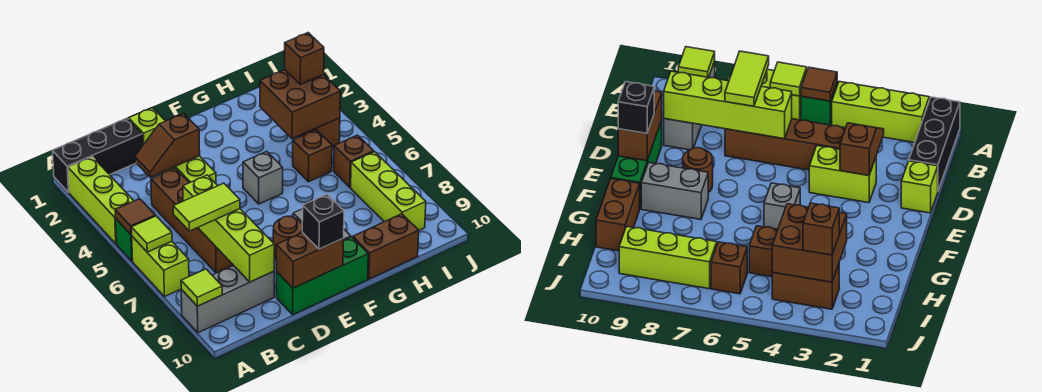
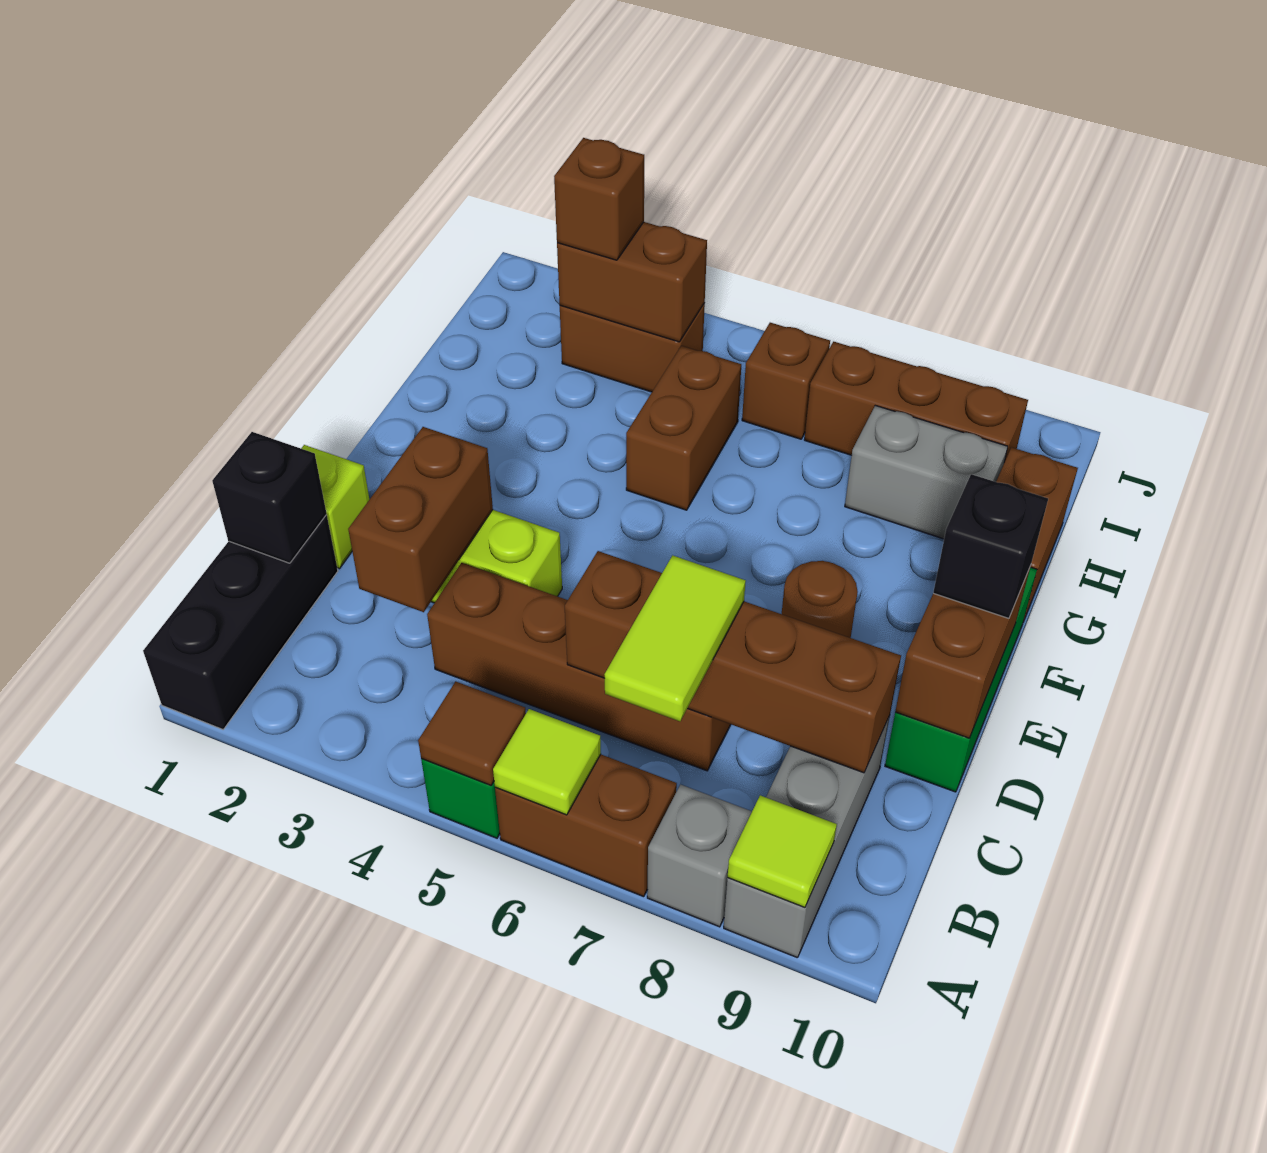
lime brick A2:A4 level 1 -> none
lime brick A6:A7 level 1 -> brown brick A6:A7 level 1
none -> black brick C1 level 2
brown slope C3:D3 level 2 top D -> brown brick C3:D3 level 2
lime brick C6:C9 level 2 -> brown brick C6:C9 level 2
grey brick F5 level 1 -> grey brick A8 level 1
grey brick F8:F9 level 1 -> grey brick H8:H9 level 1
brown brick H3:I4 level 2 -> brown brick I3:I4 level 2
brown brick H5 level 1 -> brown brick G5:H5 level 1
lime brick I7:I9 level 1 -> brown brick I7:I9 level 1

